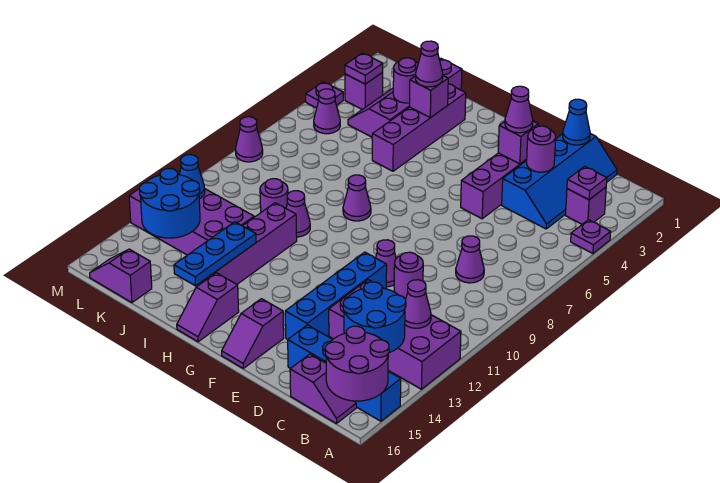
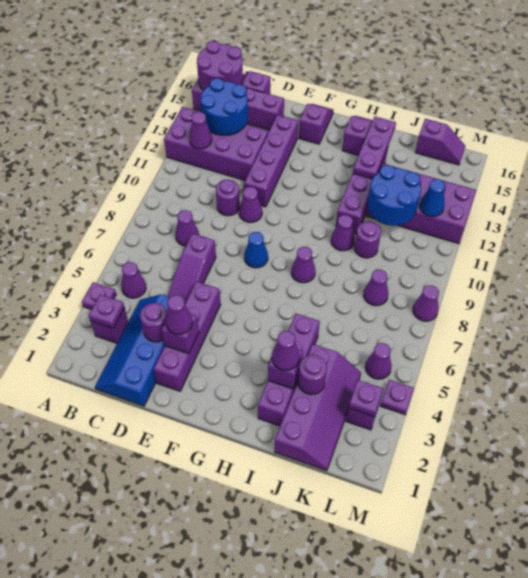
blue brick A15:D15 level 1 -> purple brick A15:D15 level 1
none -> purple cone B5 level 1
blue cone D1 level 2 -> blue cone F8 level 1
none -> purple slope D5:D7 level 1 top 7
blue brick E11:E14 level 1 -> purple brick E11:E14 level 1
blue plate I13:I15 level 2 -> purple plate I13:I15 level 2
none -> purple cone K8 level 1
blue round brick K13:L14 level 2 -> blue round brick J11:K12 level 2

